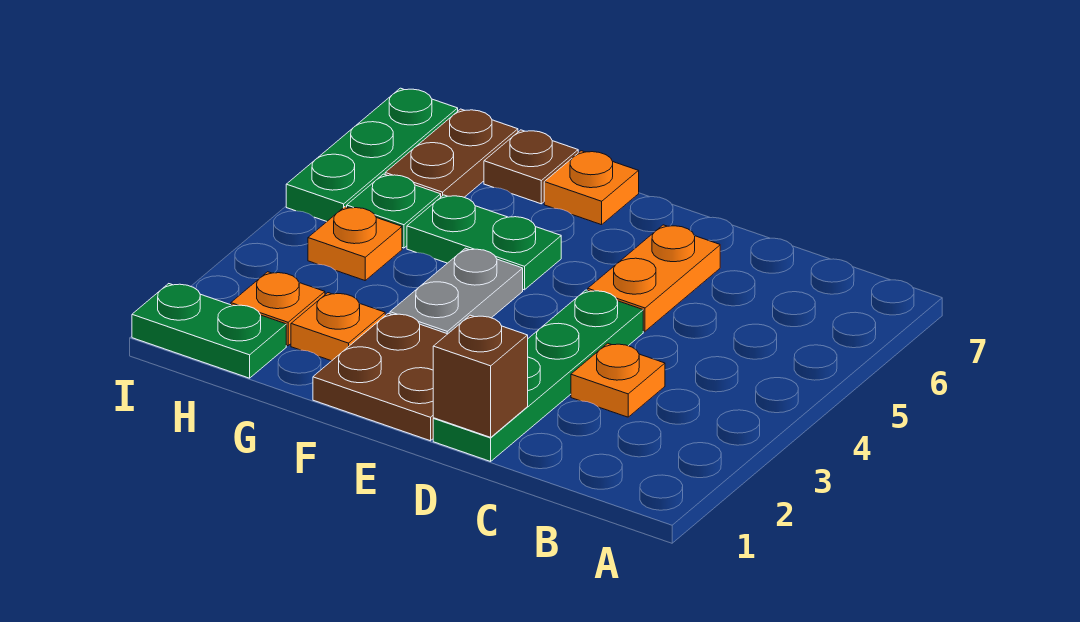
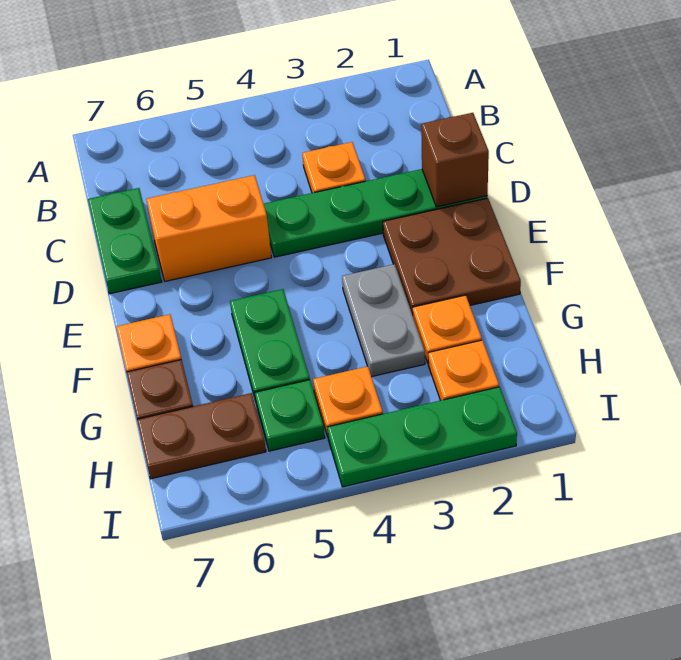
orange plate D5:D6 level 1 -> orange brick D5:D6 level 1
grey plate F3:F4 level 1 -> grey plate F3:G3 level 1
green plate H1:I1 level 1 -> green plate C7:D7 level 1
green plate I5:I7 level 1 -> green plate I2:I4 level 1

